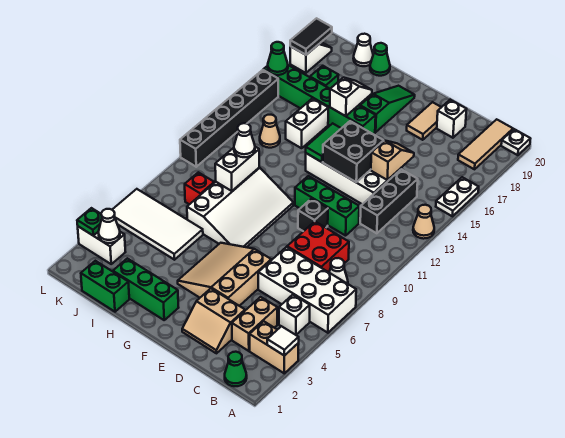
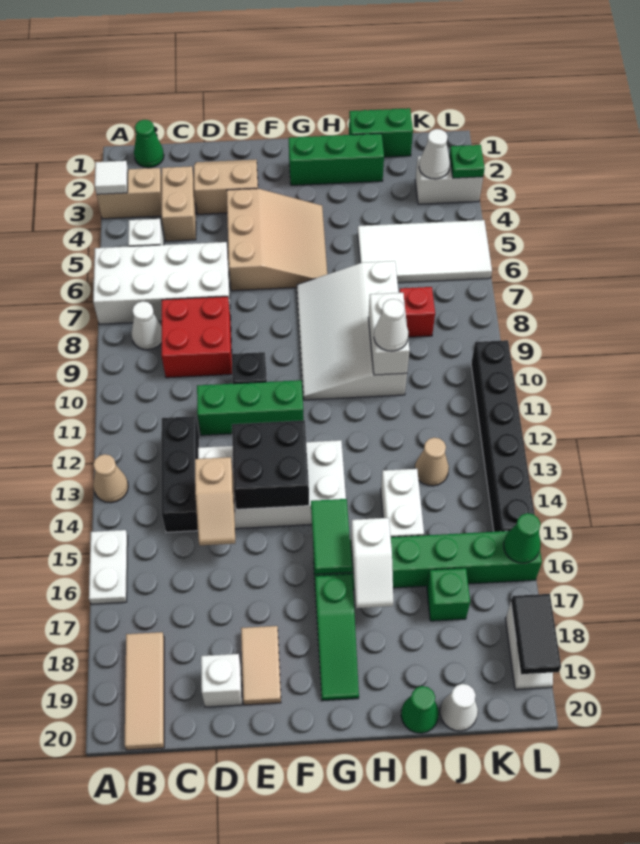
white plate A20 level 1 -> none
green tile G13:G14 level 2 -> green tile G15:G16 level 2

